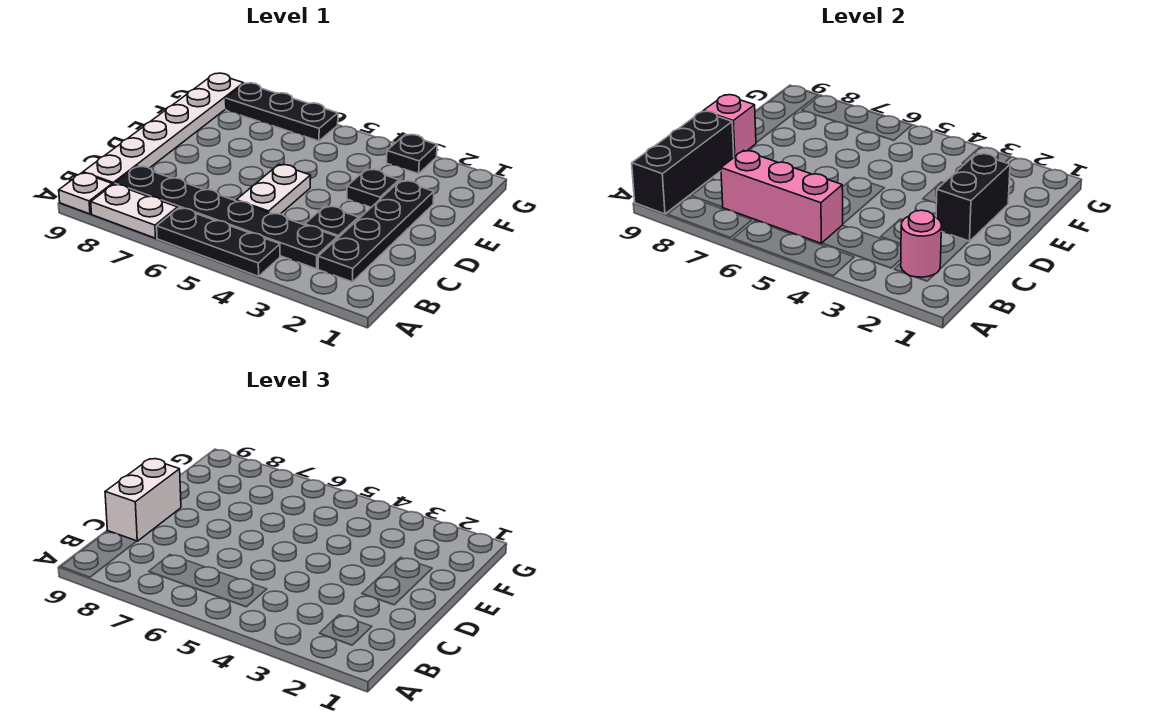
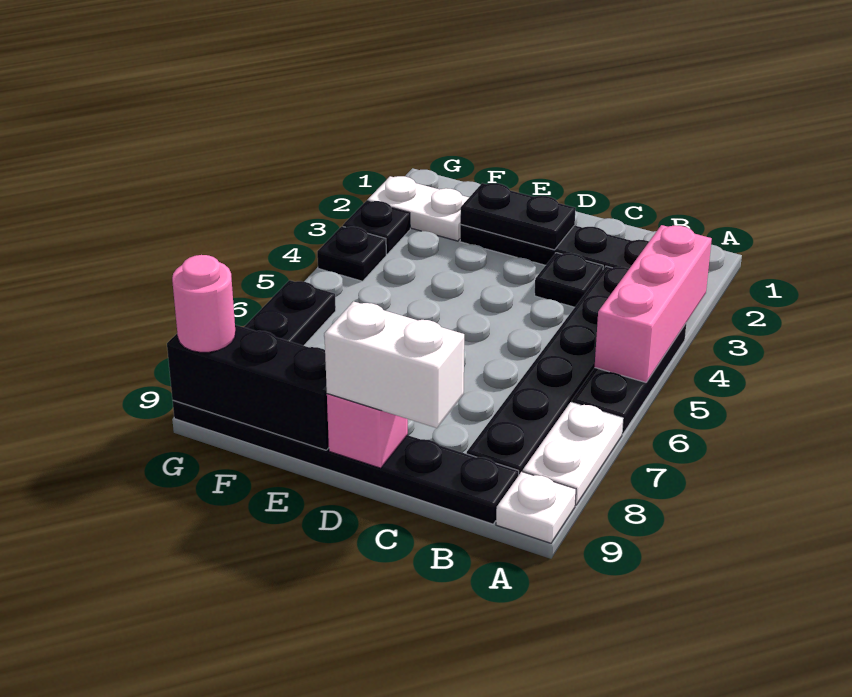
black brick A9:C9 level 2 -> black brick E9:G9 level 2
pink round brick B2 level 2 -> pink round brick G9 level 3
pink brick B5:B7 level 2 -> pink brick A3:A5 level 2
white plate B9:G9 level 1 -> black plate B9:G9 level 1
white plate C5:D5 level 1 -> white plate F2:G2 level 1
black brick D2:E2 level 2 -> black plate D2:E2 level 2
black plate E3 level 1 -> black plate G4 level 1

